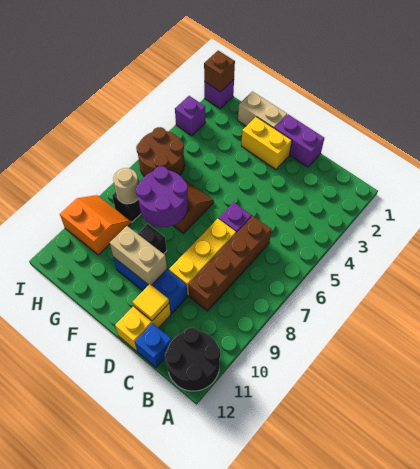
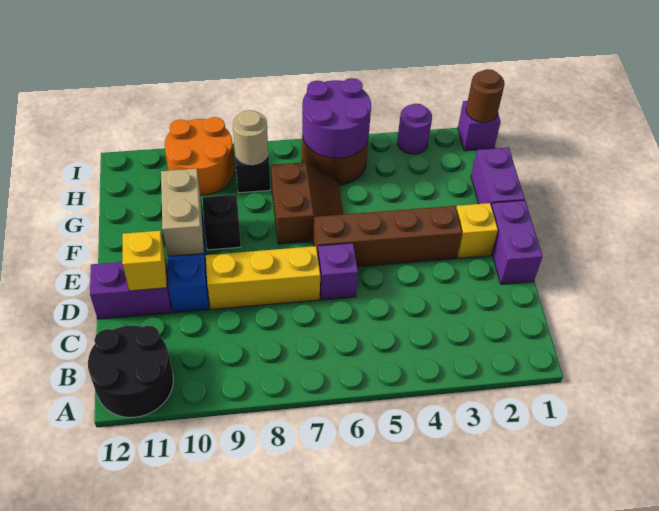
brown brick C6:C9 level 1 -> brown brick E3:E6 level 1
blue brick C12 level 1 -> none
yellow brick D11:D12 level 1 -> purple brick D11:D12 level 1
yellow tile D11 level 2 -> yellow brick D11 level 2
yellow brick E2:F2 level 1 -> yellow brick E2 level 1
tan brick F1:G1 level 1 -> purple brick F1:G1 level 1
purple round brick F7:G8 level 2 -> purple round brick H5:I6 level 2
orange slope H9:I10 level 1 top 10 -> orange round brick H9:I10 level 1
brown brick I1 level 2 -> brown round brick I1 level 2
purple brick I3 level 1 -> purple round brick I3 level 1

